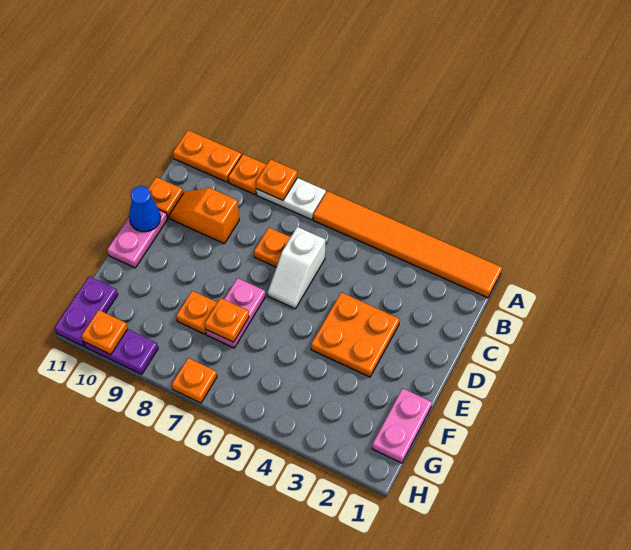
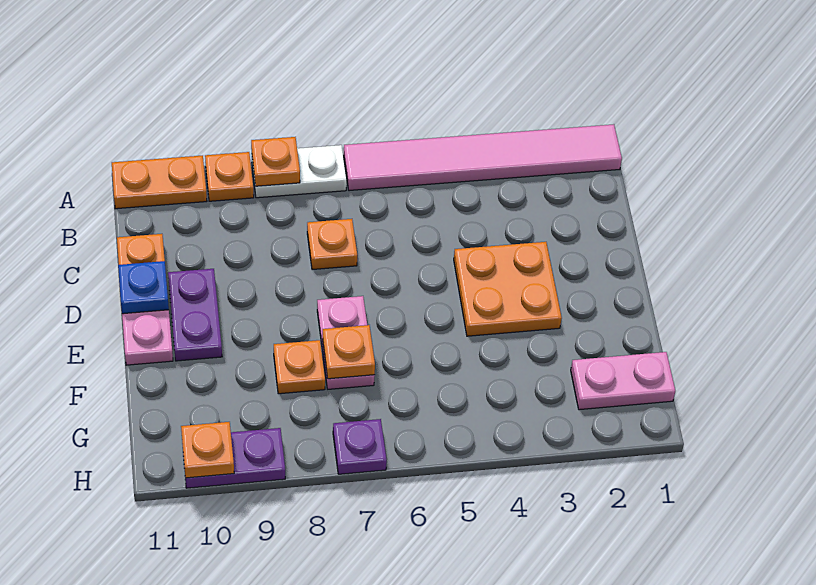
orange tile A1:A6 level 1 -> pink tile A1:A6 level 1
white slope C6:D6 level 1 top C -> none
orange slope C9:C10 level 1 top 9 -> none
blue cone D11 level 2 -> blue plate D11 level 2
pink plate F1:G1 level 1 -> pink plate G1:G2 level 1
purple plate G11:H11 level 1 -> purple plate D10:E10 level 1
orange plate H7 level 1 -> purple plate H7 level 1

